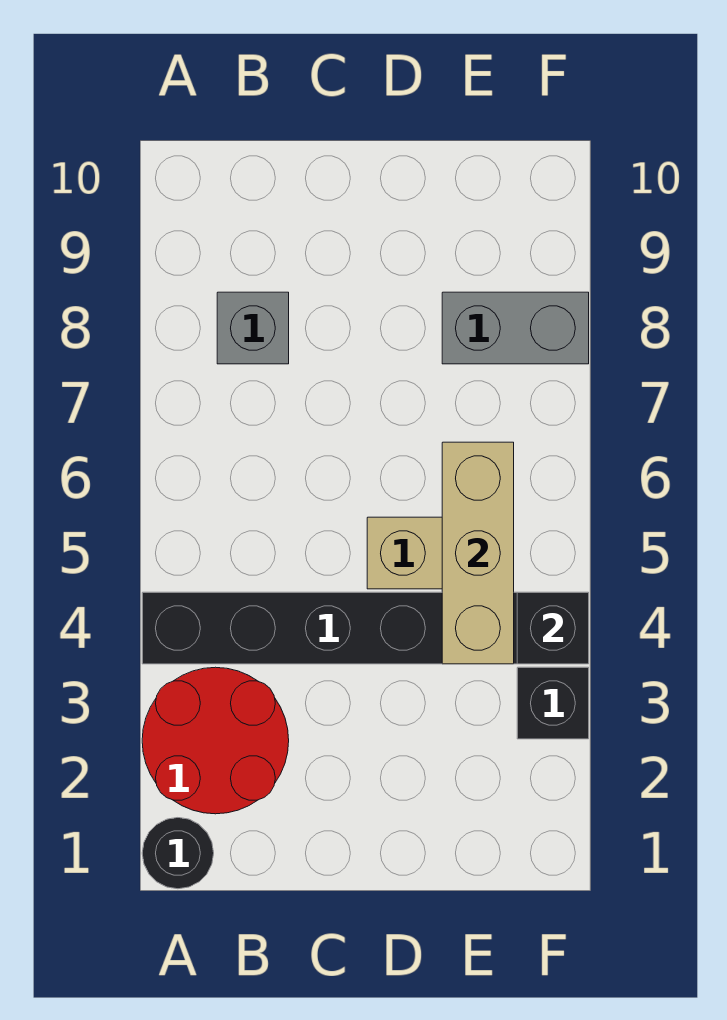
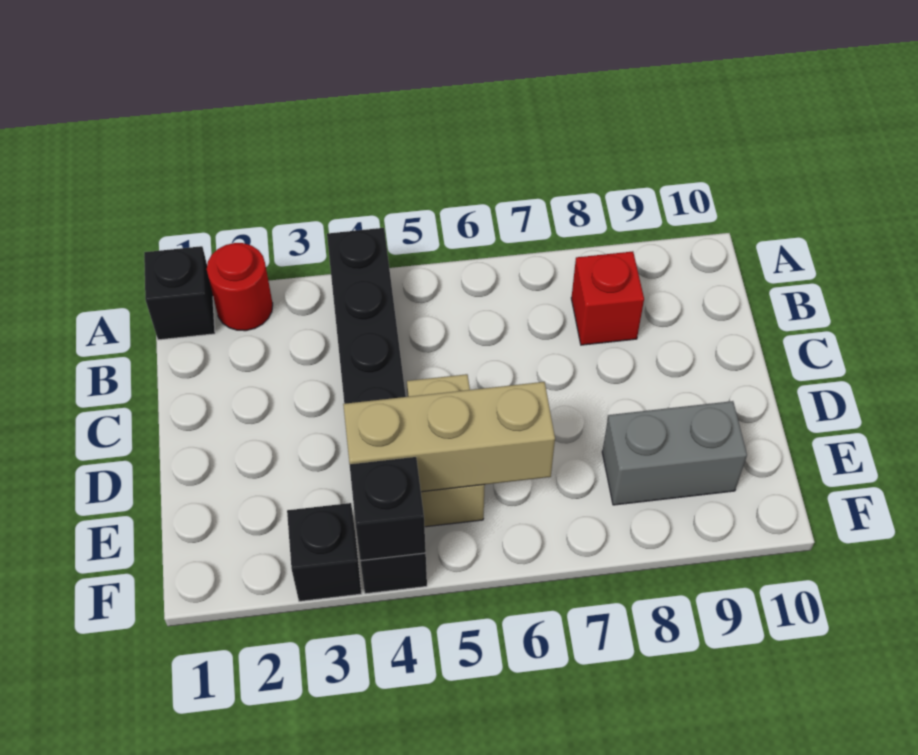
black round brick A1 level 1 -> black brick A1 level 1
red round brick A2:B3 level 1 -> red round brick A2 level 1
grey brick B8 level 1 -> red brick B8 level 1
grey brick E8:F8 level 1 -> grey brick E8:E9 level 1

